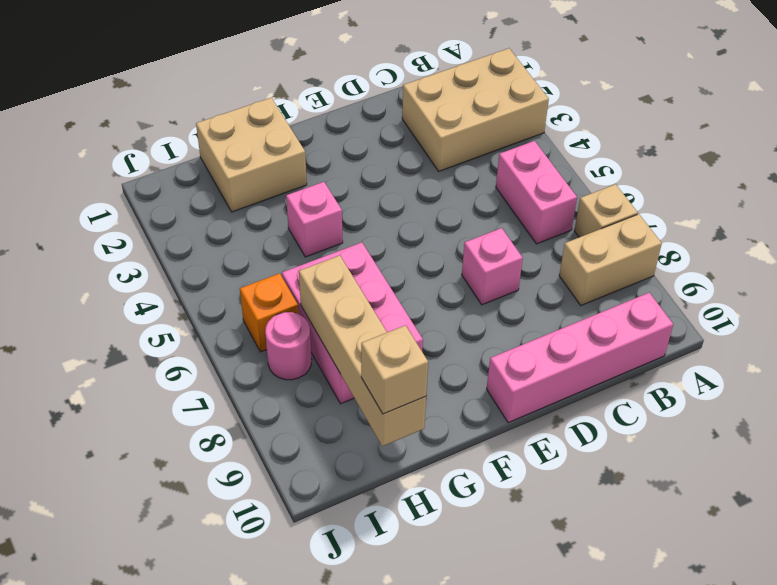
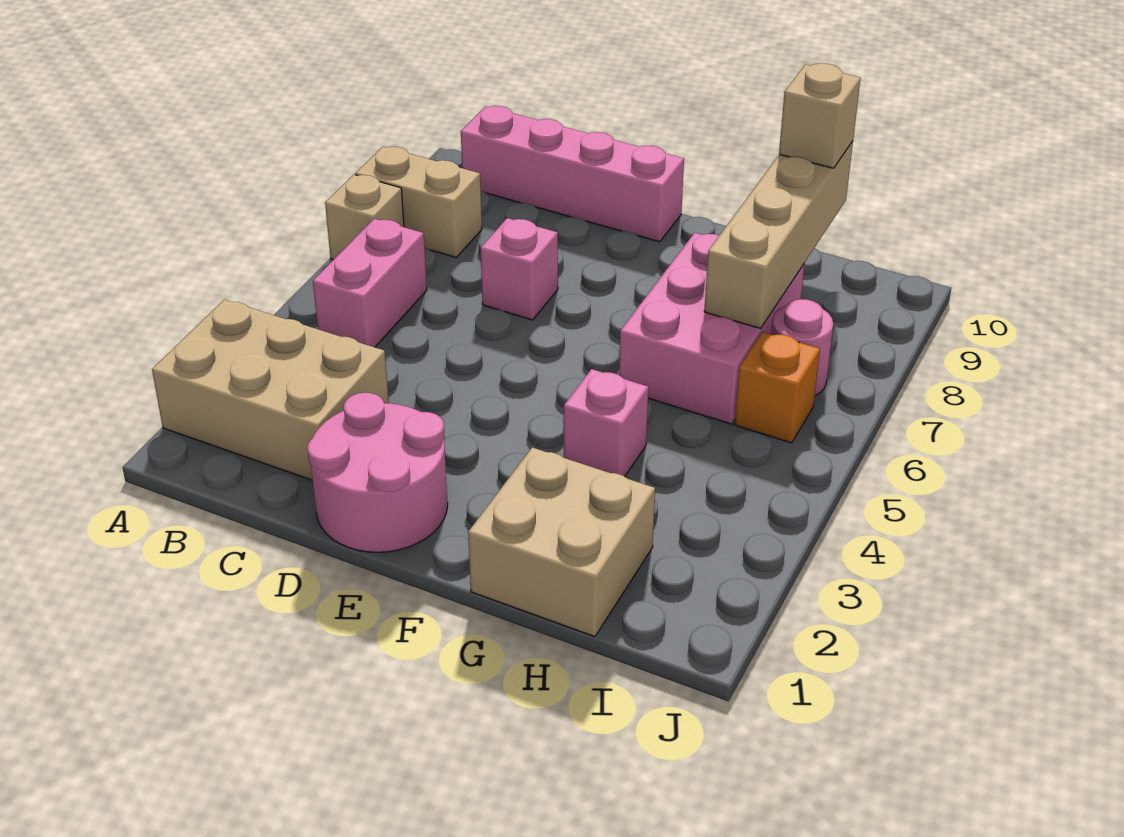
none -> pink round brick D1:E2 level 1

